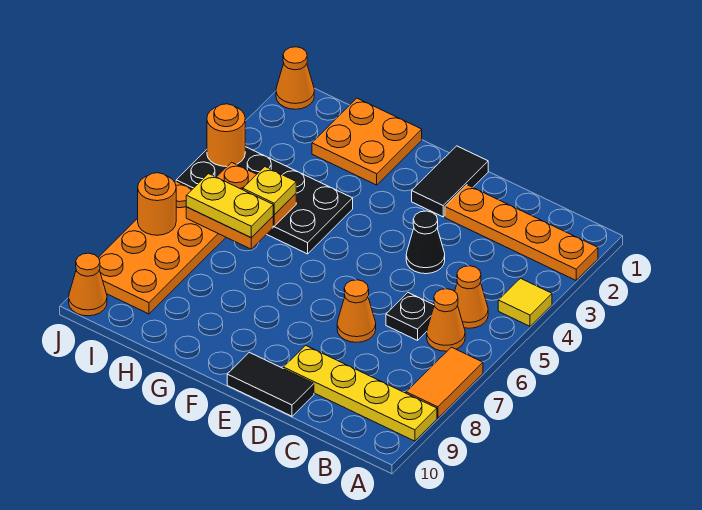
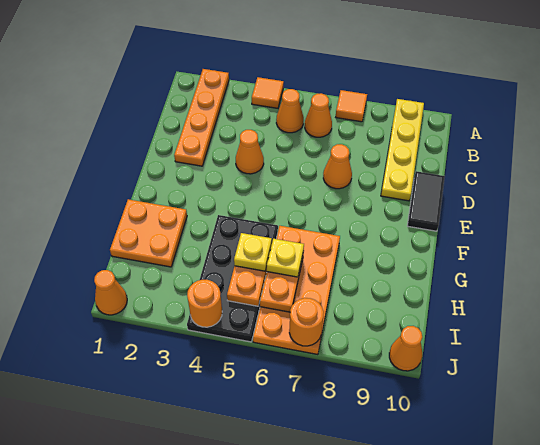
yellow tile A4 level 1 -> orange tile A4 level 1
orange tile A7:A8 level 1 -> orange tile A7 level 1
black plate C6 level 1 -> none
black cone D4 level 1 -> orange cone D4 level 1
black tile E1:E2 level 1 -> none
yellow plate H6:I6 level 3 -> yellow plate H6 level 3
orange plate I6:J9 level 1 -> orange plate G6:J7 level 1

